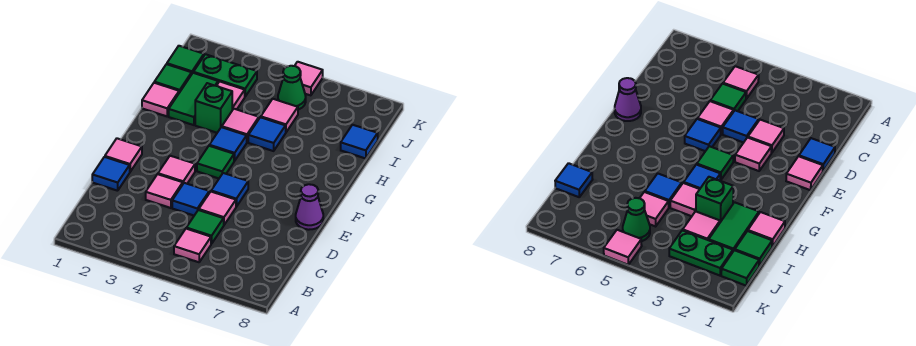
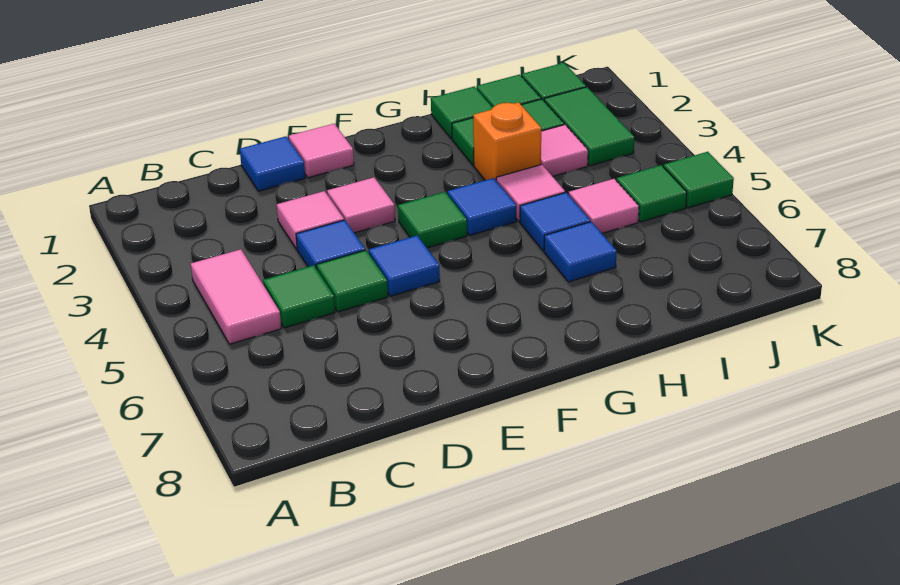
pink tile B5 level 1 -> pink tile B4:B5 level 1
pink tile D5 level 1 -> green tile D5 level 1
purple cone E8 level 1 -> none
pink tile H1 level 1 -> green tile H1 level 1
green brick H3 level 1 -> orange brick H3 level 1
blue tile I8 level 1 -> blue tile H6 level 1
green plate J2:J3 level 1 -> green tile J2:J3 level 1
green cone J5 level 1 -> green tile J5 level 1
pink tile K5 level 1 -> green tile K5 level 1

